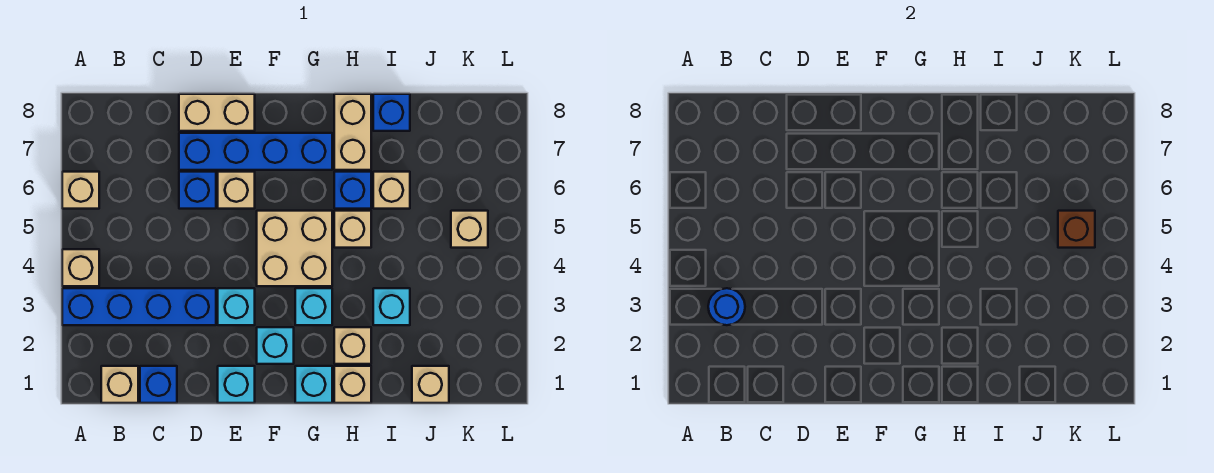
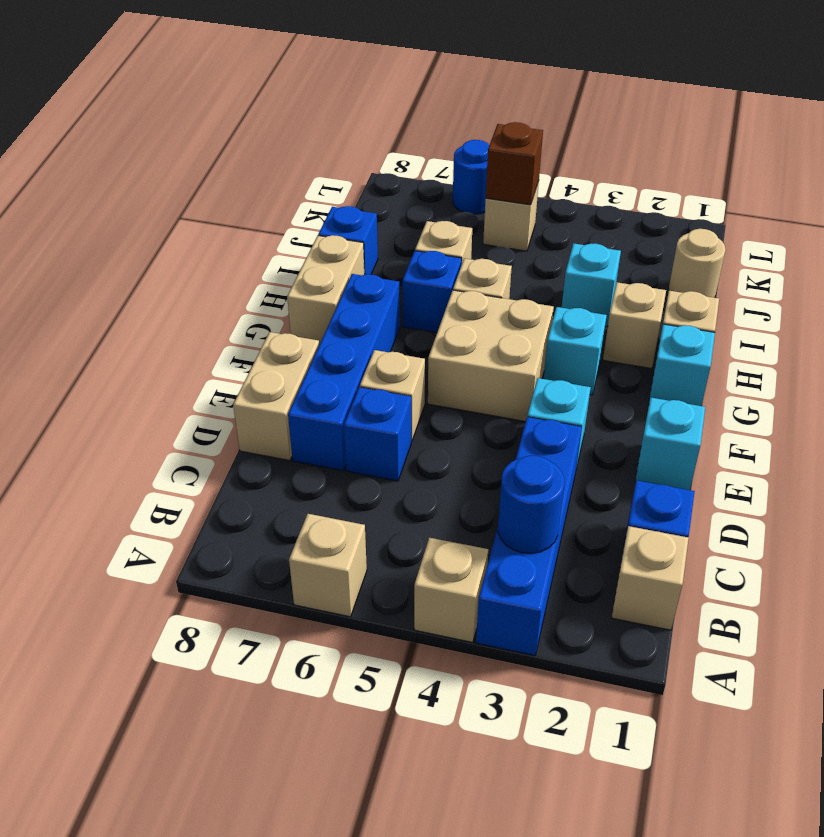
cyan brick F2 level 1 -> none
tan brick H7:H8 level 1 -> tan brick G8:H8 level 1
tan brick J1 level 1 -> tan round brick J1 level 1
none -> blue round brick L6 level 1

